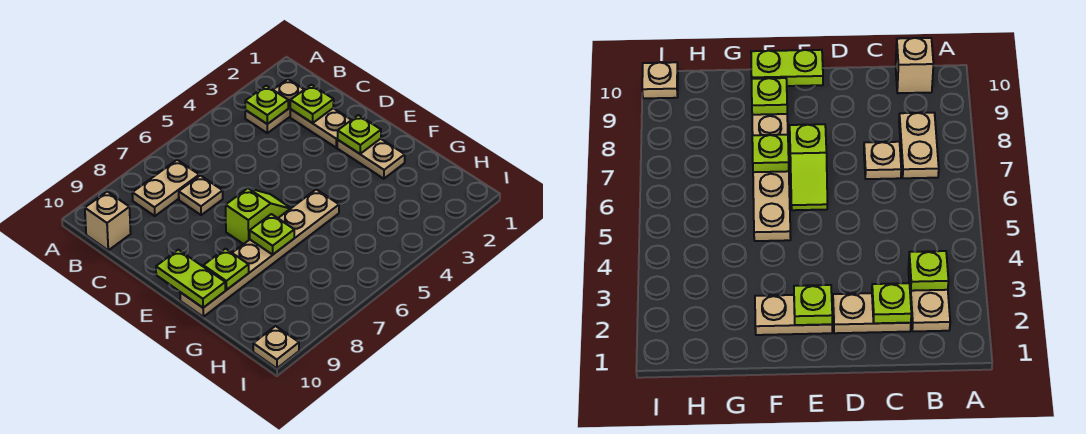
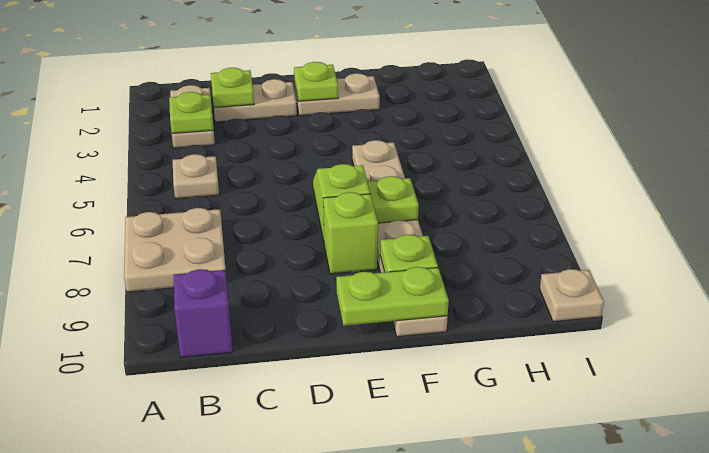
tan plate B7:B8 level 1 -> tan plate A7:B8 level 1
tan brick B10 level 1 -> purple brick B10 level 1
tan plate C7 level 1 -> tan plate B5 level 1
none -> lime brick E8 level 1

